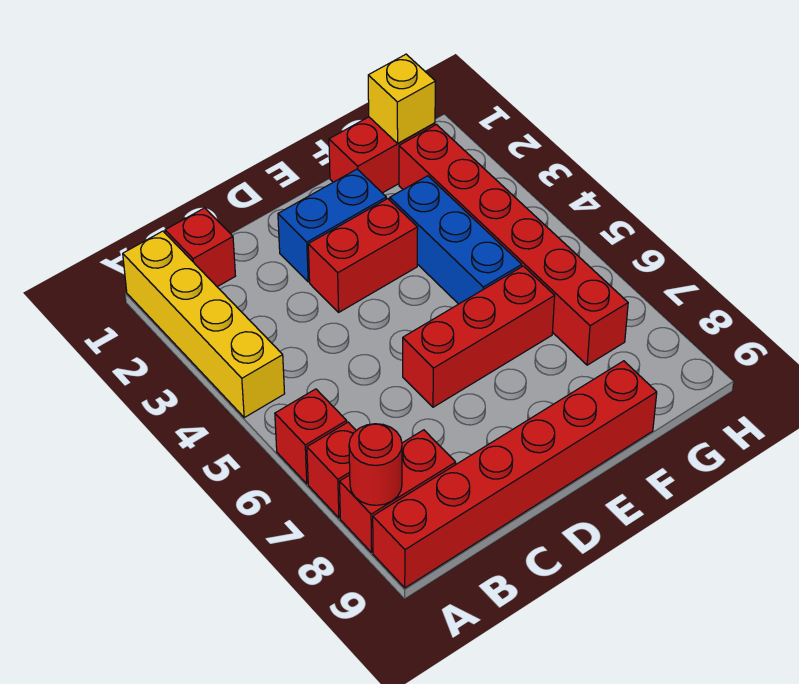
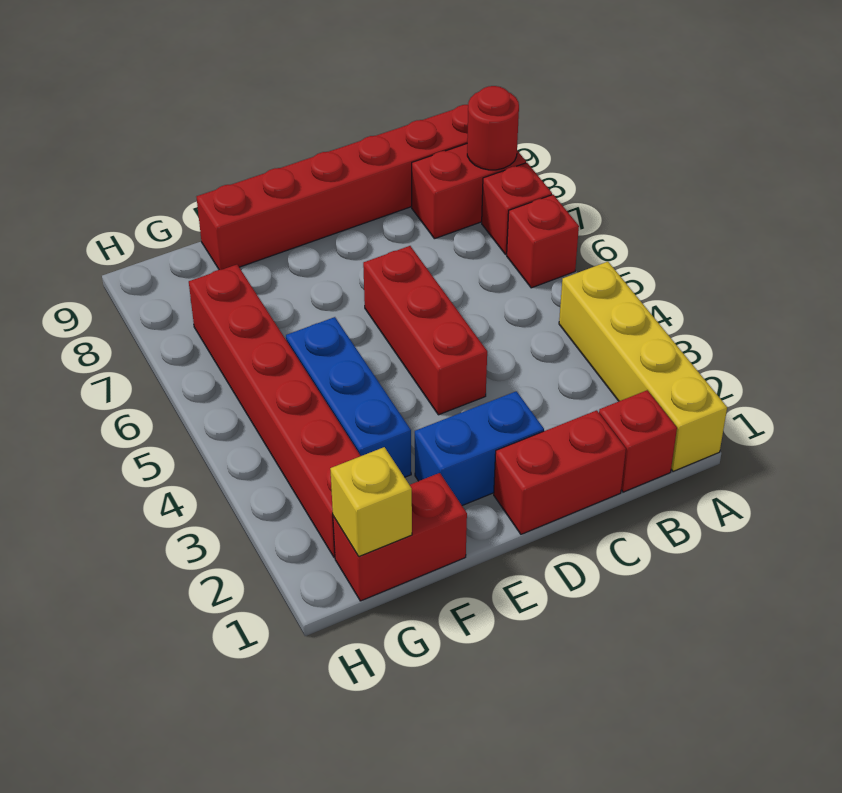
red brick D3:E3 level 1 -> red brick C1:D1 level 1
red brick D6:F6 level 1 -> red brick D4:D6 level 1

